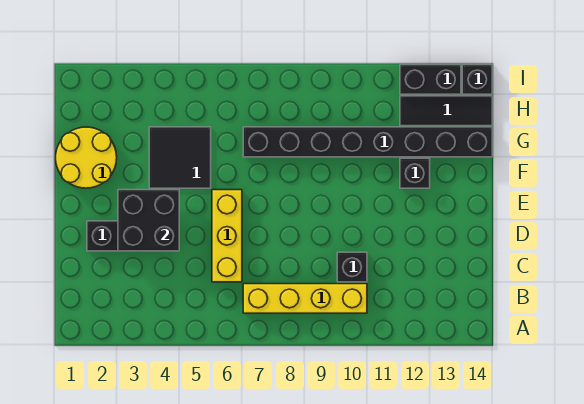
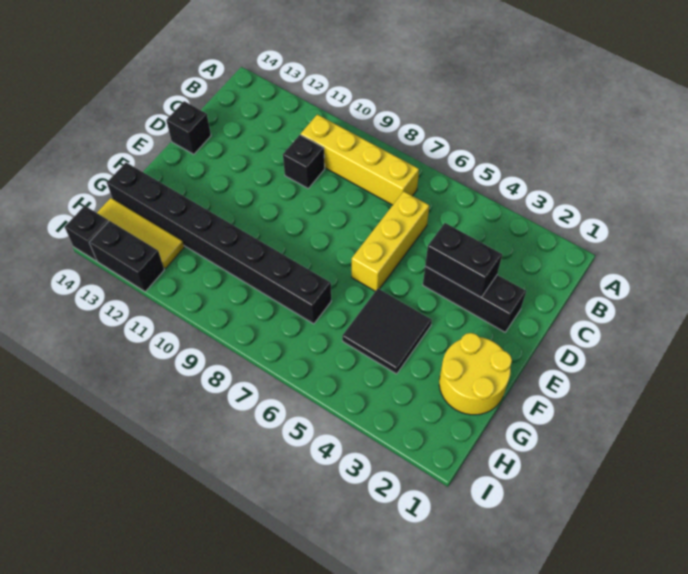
black brick D3:E4 level 2 -> black brick D3:D4 level 2
black brick F12 level 1 -> black brick D14 level 1
black tile H12:H14 level 1 -> yellow tile H12:H14 level 1

